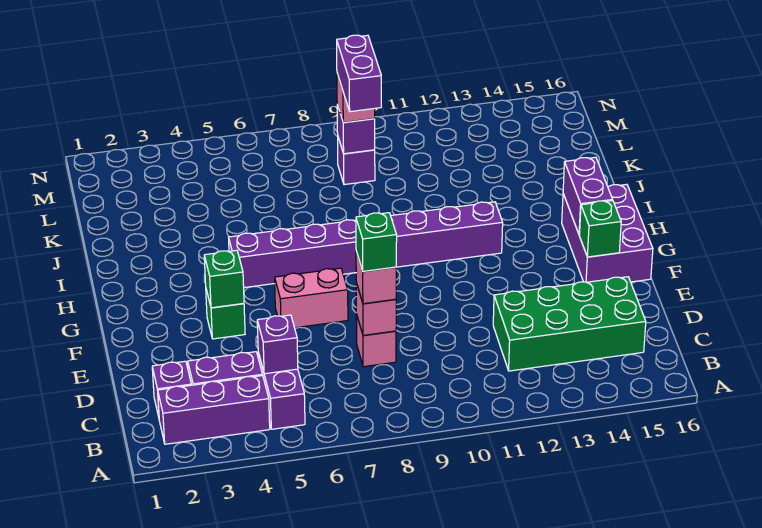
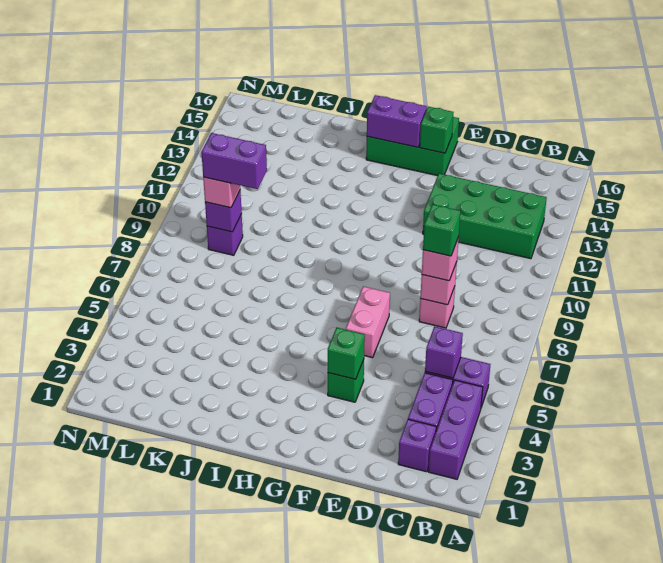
green brick C12:D15 level 1 -> green brick B12:E13 level 1
purple brick F15:H16 level 1 -> green brick F15:H16 level 1
purple brick H5:H12 level 1 -> none

